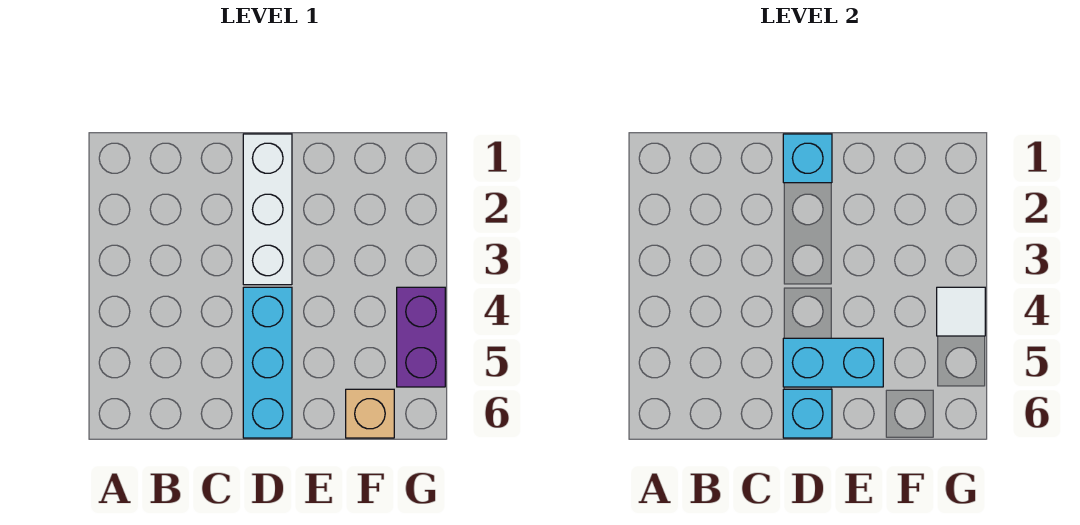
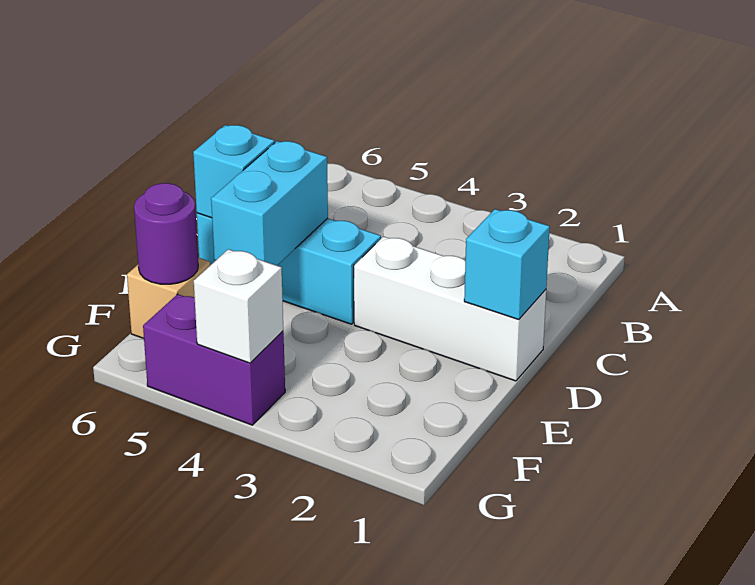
none -> purple round brick F6 level 2
white tile G4 level 2 -> white brick G4 level 2

